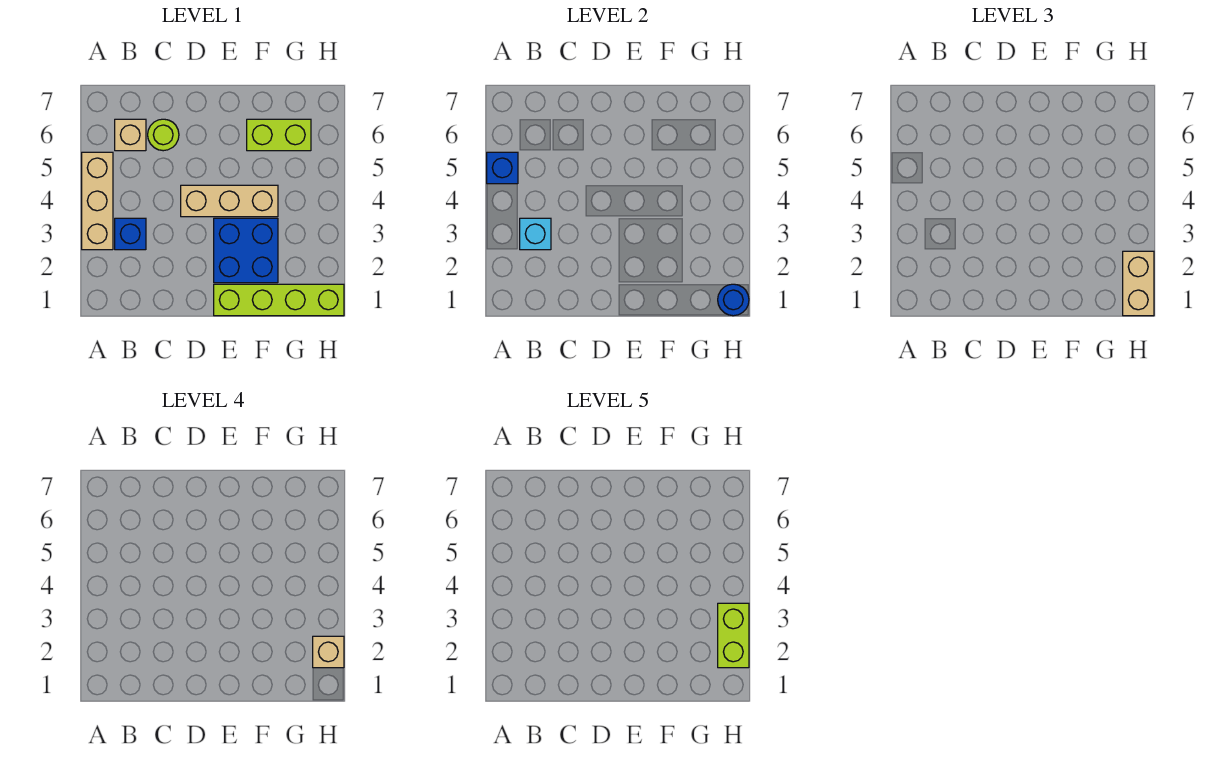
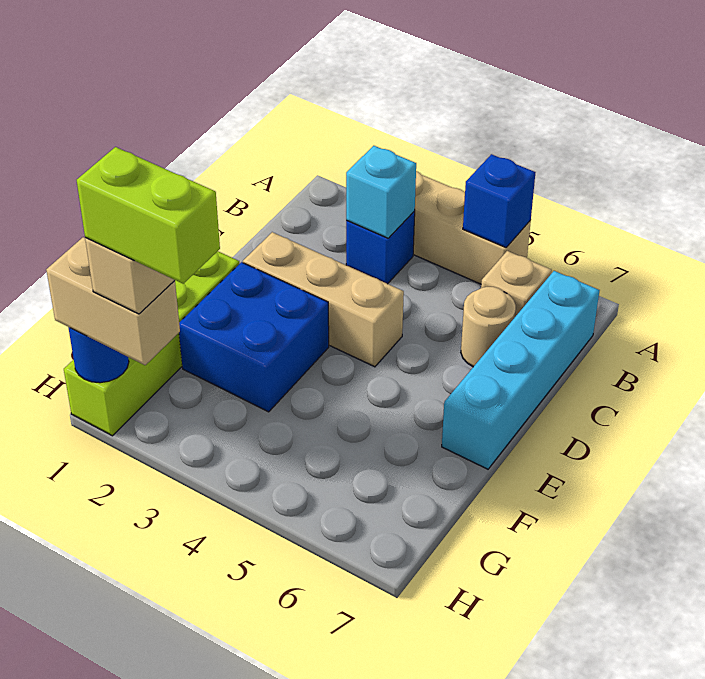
none -> cyan brick B7:E7 level 1
lime round brick C6 level 1 -> tan round brick C6 level 1
tan brick D4:F4 level 1 -> tan brick D2:D4 level 1
lime brick F6:G6 level 1 -> none

